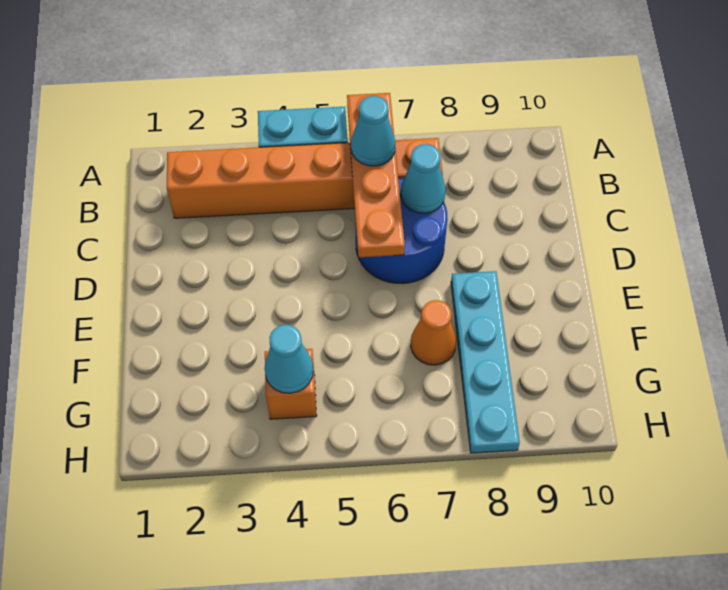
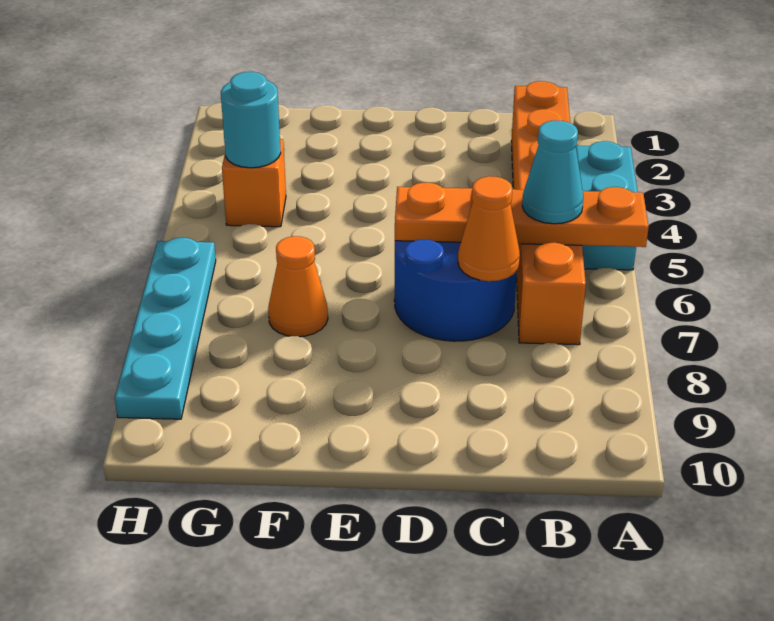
cyan cone C7 level 2 -> orange cone C7 level 2
cyan plate E8:H8 level 1 -> cyan plate H6:H9 level 1
cyan cone G4 level 2 -> cyan round brick G4 level 2

